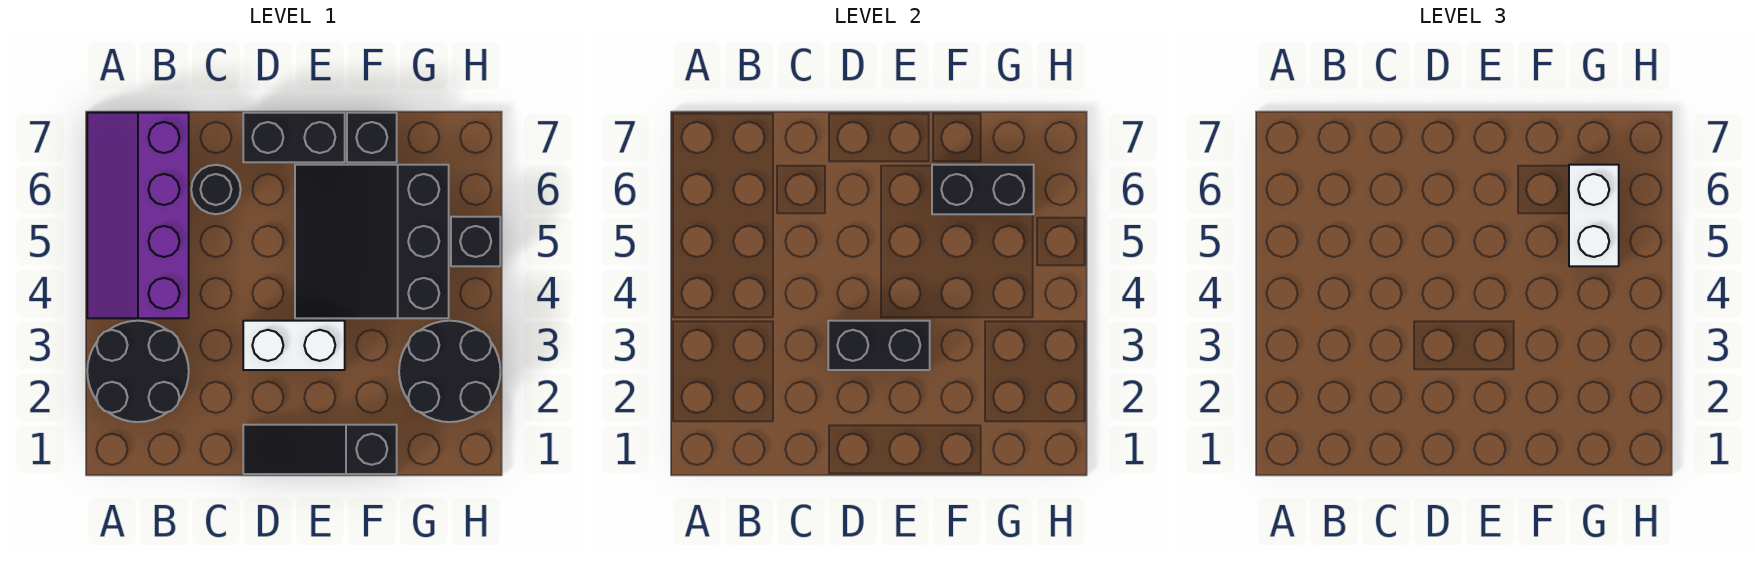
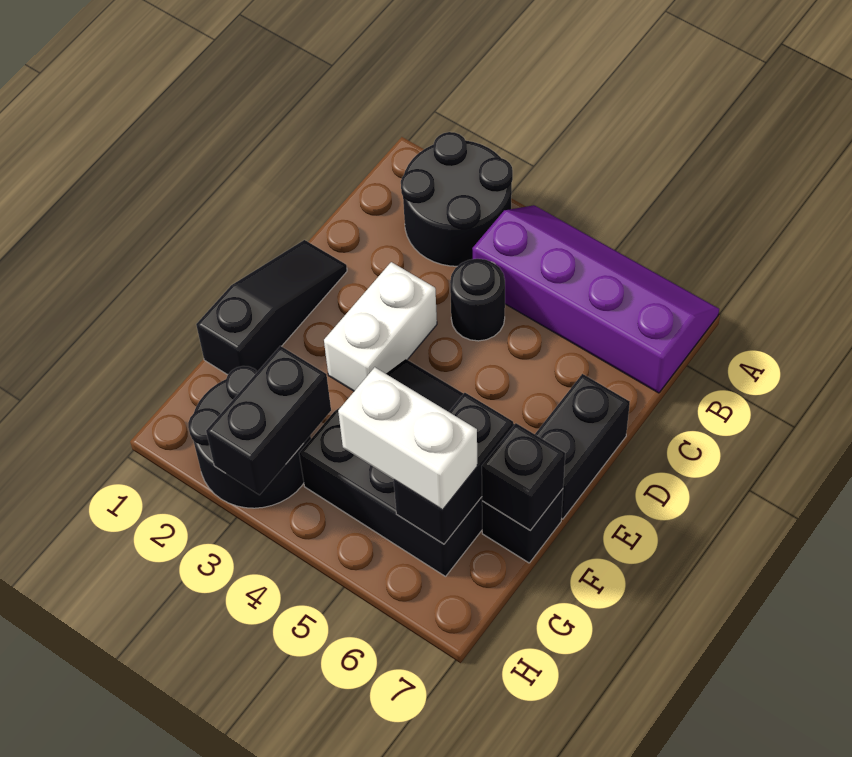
black round brick C6 level 1 -> black round brick C4 level 1
black brick D3:E3 level 2 -> black brick G3:H3 level 2
black brick H5 level 1 -> black brick F7 level 2

